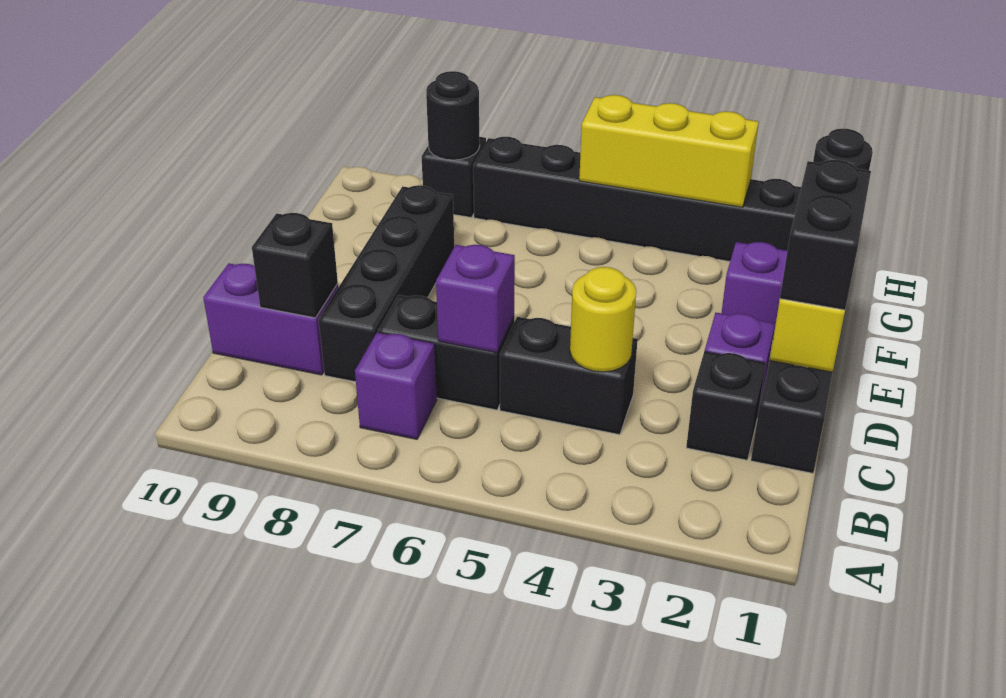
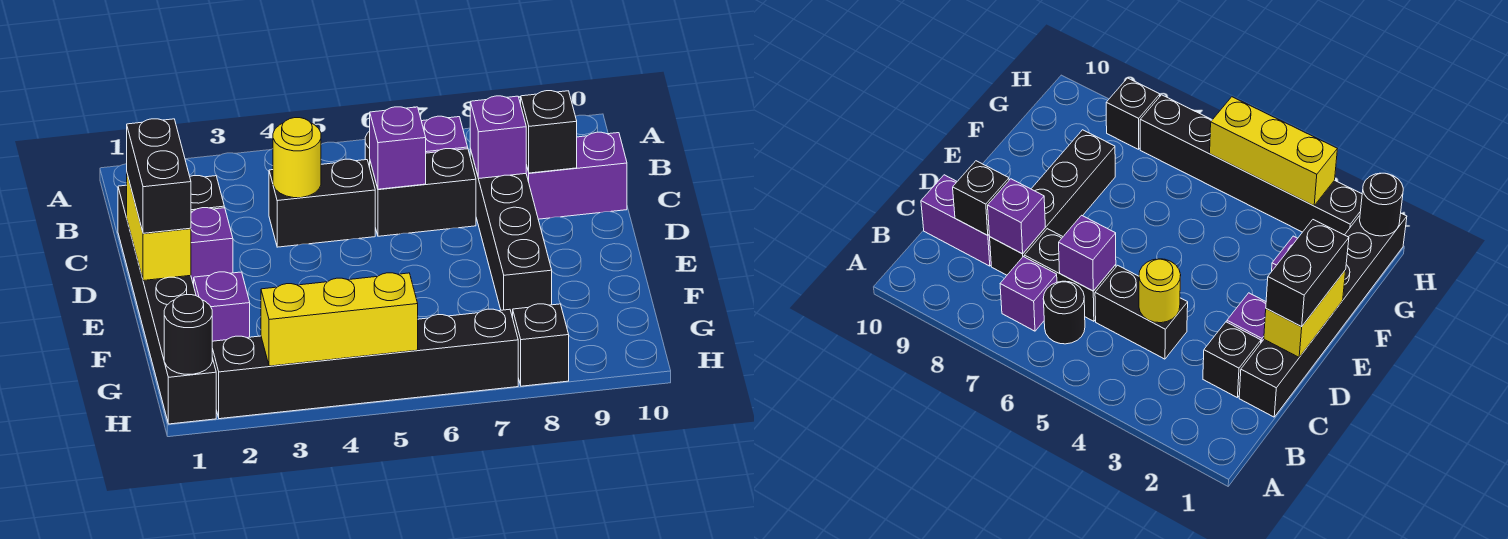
none -> purple brick C8 level 2
black round brick H8 level 2 -> black round brick B6 level 1

